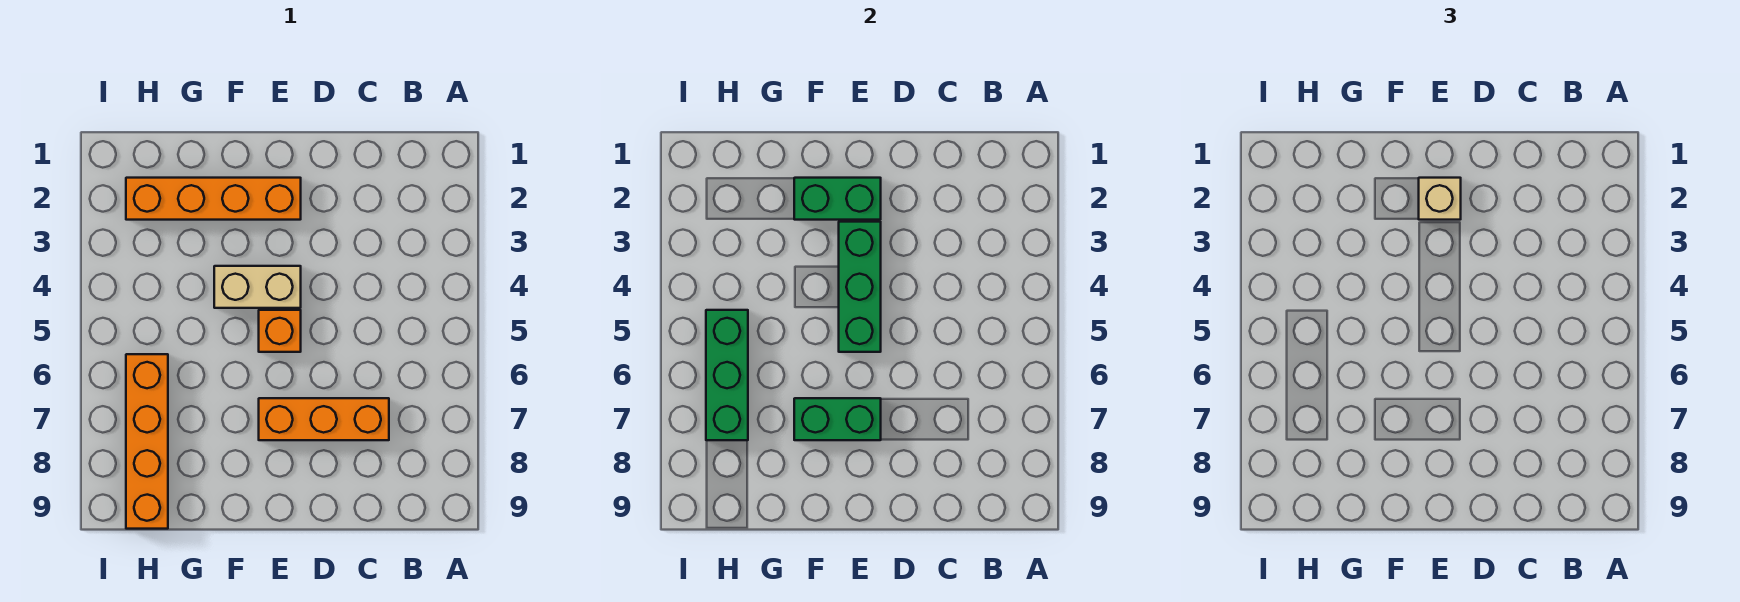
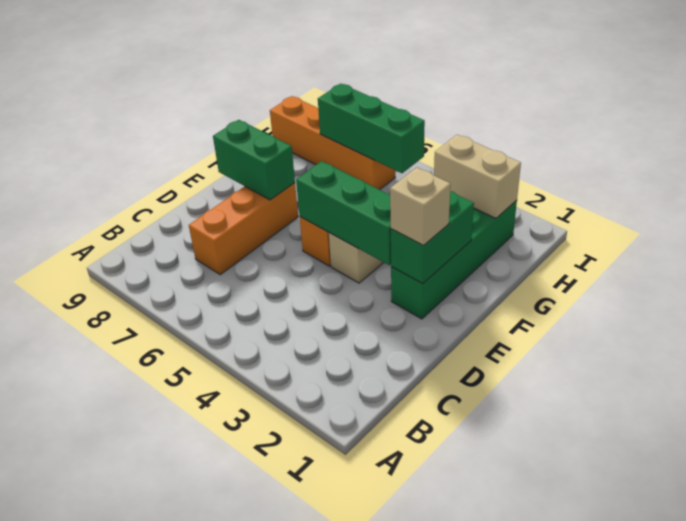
orange brick E2:H2 level 1 -> green brick E2:H2 level 1
green brick E7:F7 level 2 -> green brick E7:E8 level 2
none -> tan brick H2:H3 level 2

